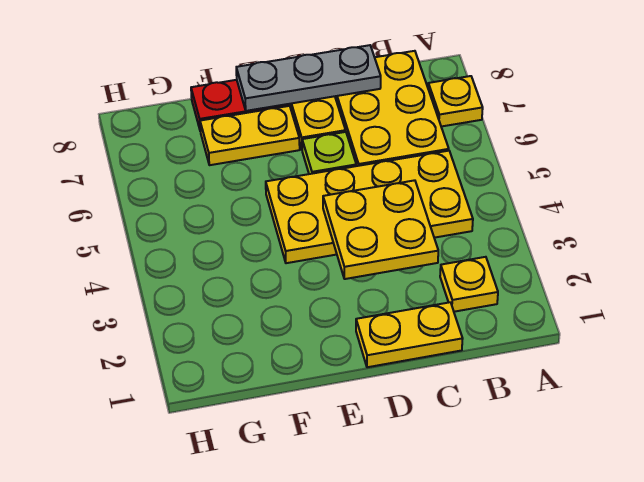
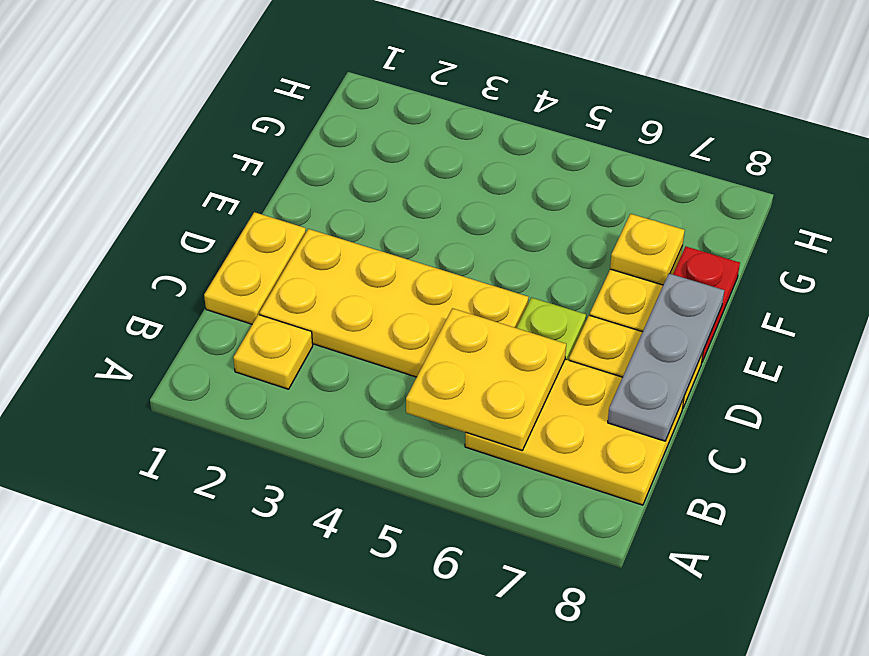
yellow plate A7 level 1 -> yellow plate F7 level 2
yellow plate B4:E5 level 1 -> yellow plate C2:D5 level 1
yellow plate C3:D4 level 2 -> yellow plate B5:C6 level 2

